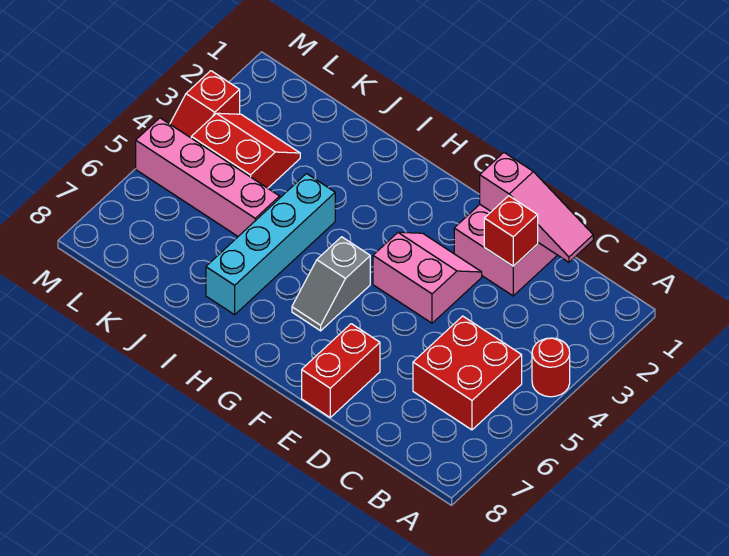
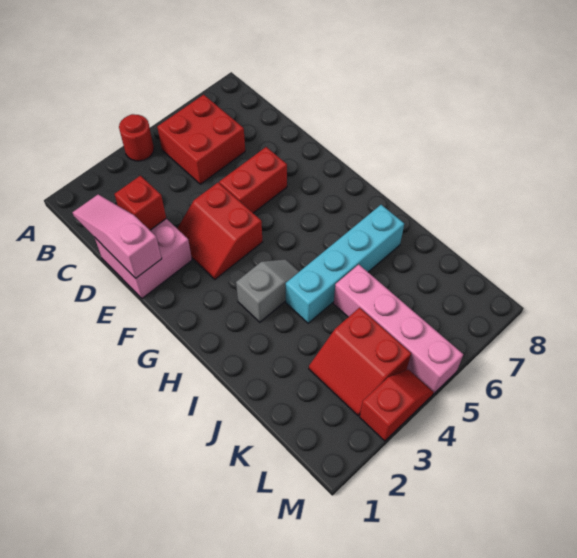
pink slope E3:F4 level 1 top 4 -> red slope E3:F4 level 1 top 4
red brick E7:E8 level 1 -> red brick E5:E6 level 1
grey slope G5:G6 level 1 top 5 -> grey slope H3:H4 level 1 top 3

